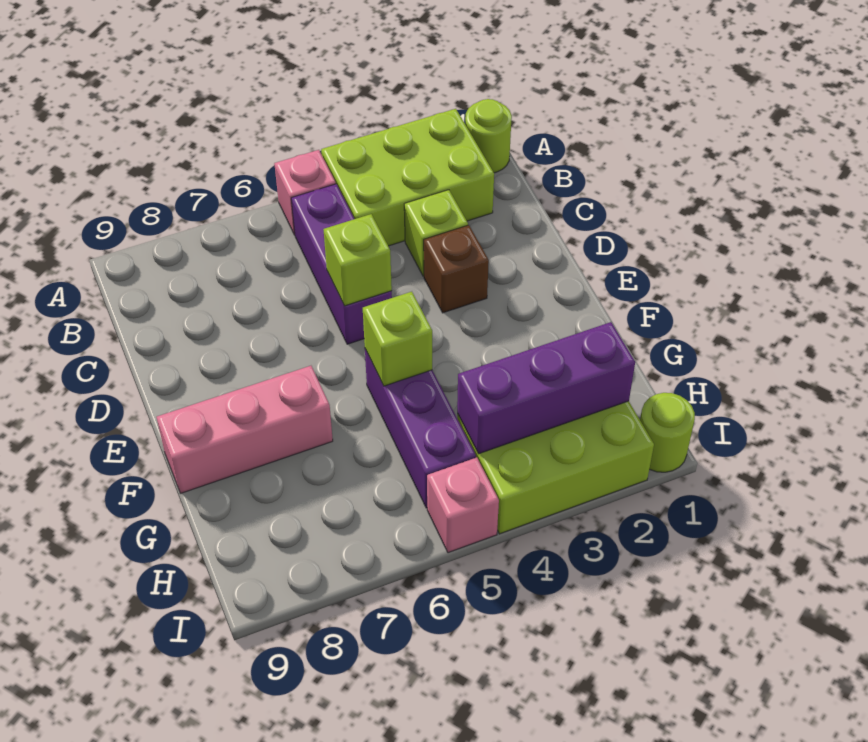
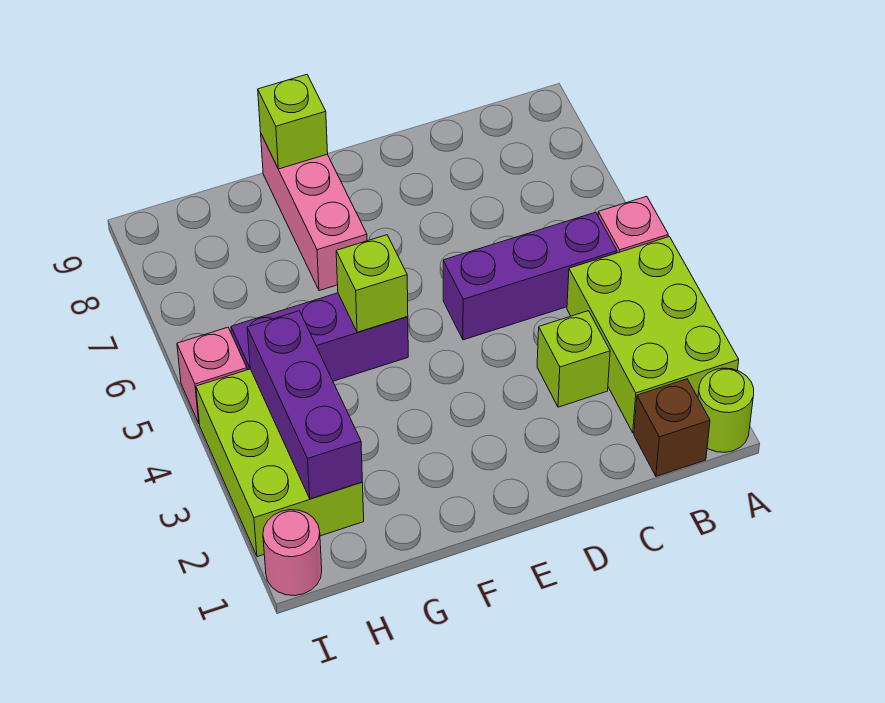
brown brick D3 level 1 -> brown brick B1 level 1
lime brick D5 level 2 -> lime brick F9 level 2
lime round brick I1 level 1 -> pink round brick I1 level 1

